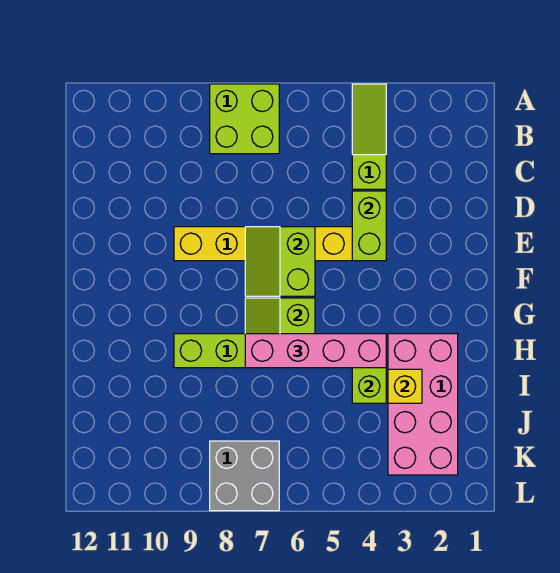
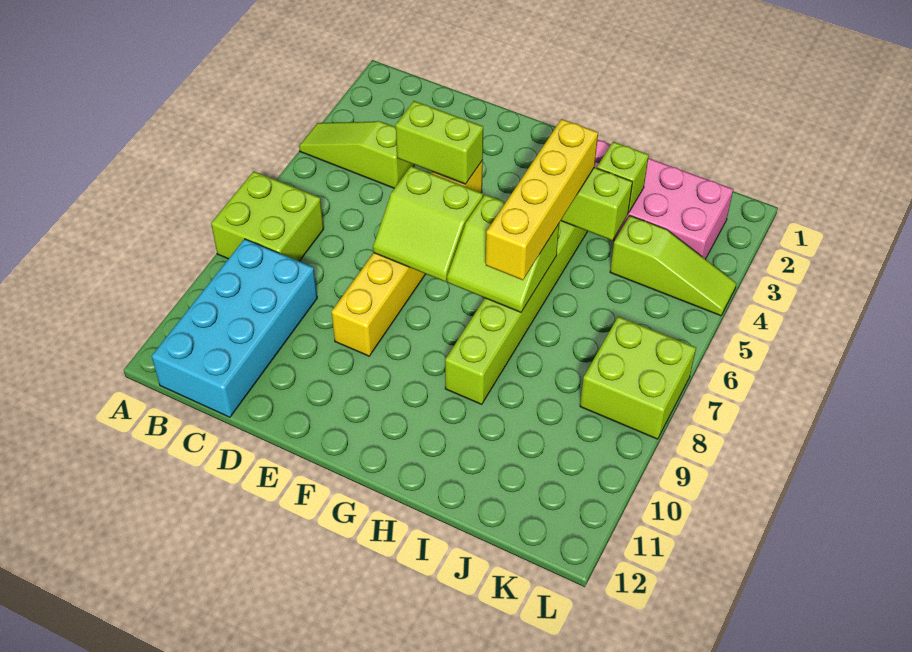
none -> cyan brick B9:C12 level 1
pink brick H4:H7 level 3 -> yellow brick H4:H7 level 3
yellow brick I3 level 2 -> lime brick I3 level 2
none -> lime slope J4:L4 level 1 top J
grey brick K7:L8 level 1 -> lime brick K7:L8 level 1

